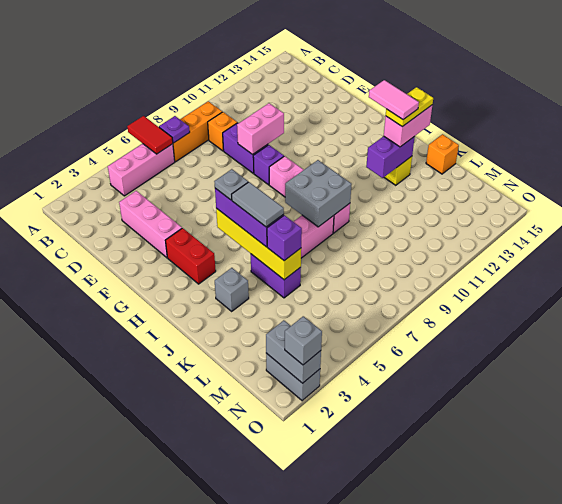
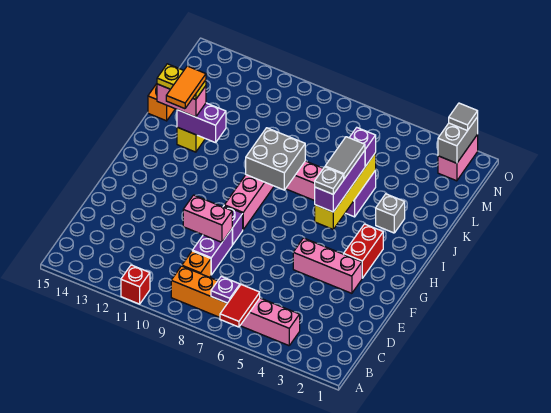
none -> red brick A11 level 1
pink brick D3:F3 level 1 -> pink brick F3:F5 level 1
pink tile I13:J13 level 5 -> orange tile I13:J13 level 5
grey brick N2:O2 level 1 -> pink brick N2:O2 level 1
grey brick O2 level 3 -> grey tile O2 level 3

